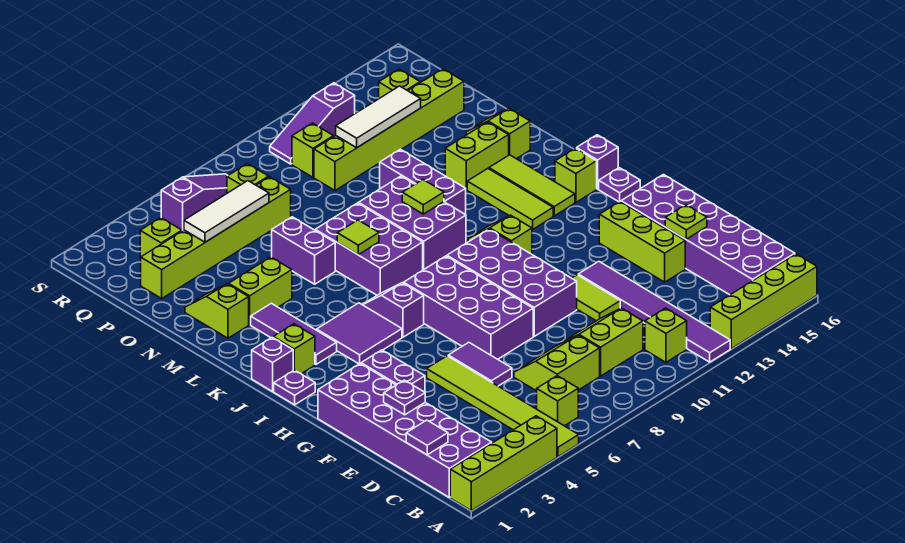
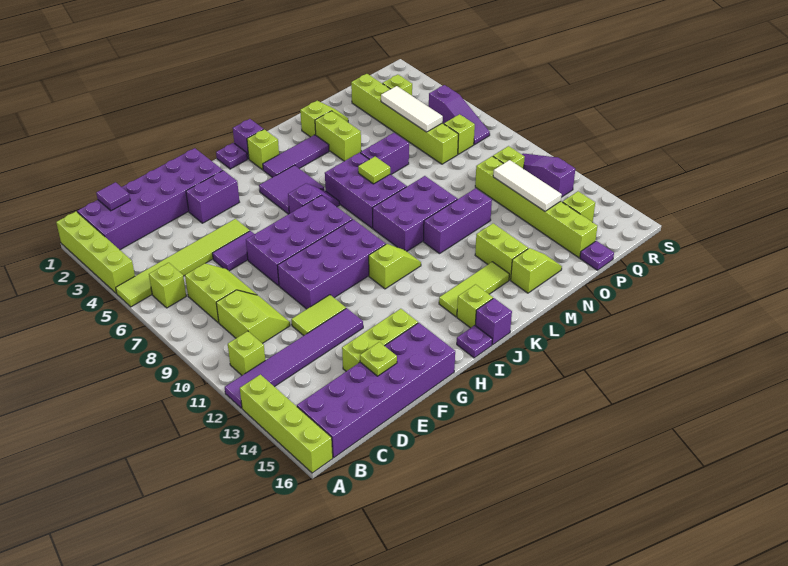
purple plate E2 level 2 -> purple plate P16 level 1
lime tile J13:L13 level 1 -> none
purple brick K7:M8 level 1 -> purple brick K6:L8 level 1
lime tile L10 level 2 -> none

